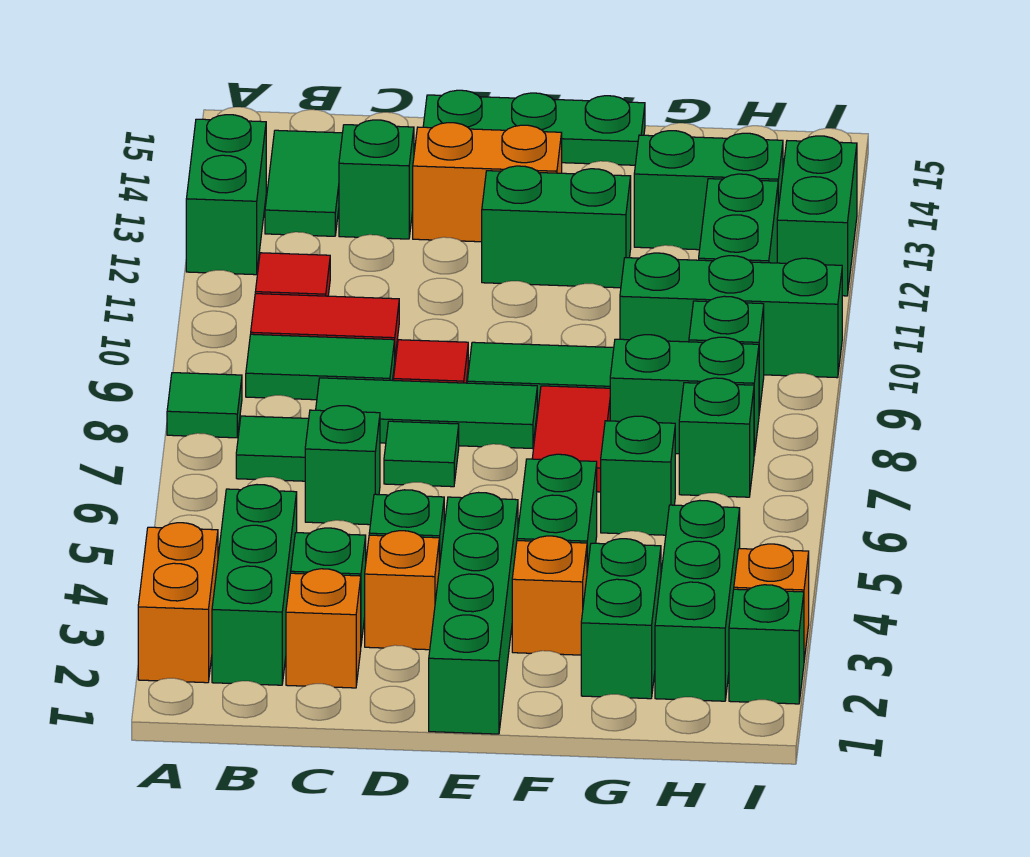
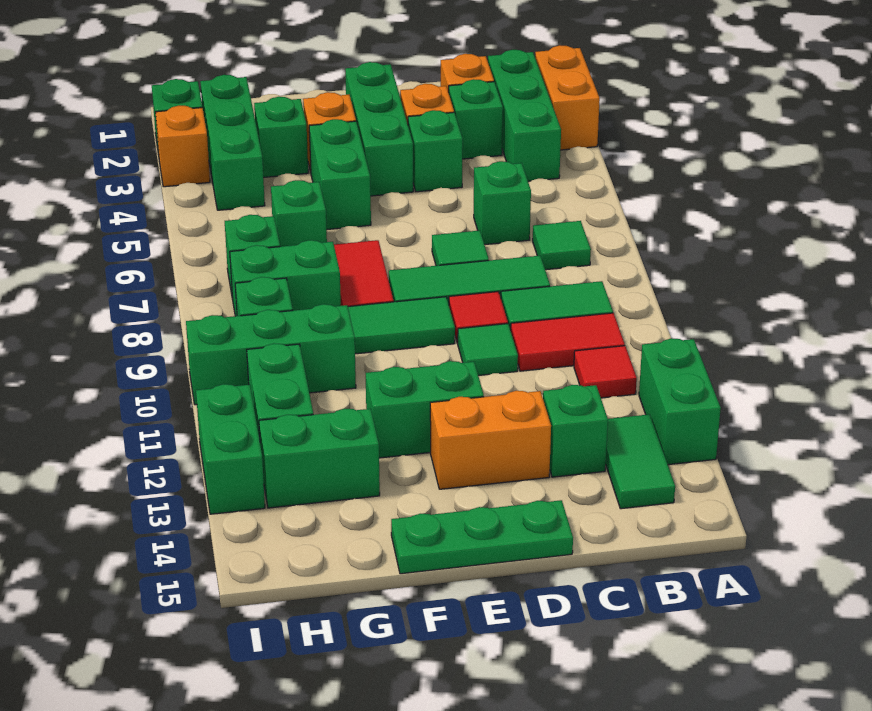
green tile A8 level 1 -> green tile D10 level 1
green brick E1:E4 level 1 -> green brick E2:E4 level 1
green brick G2:G3 level 1 -> green brick G3 level 1

